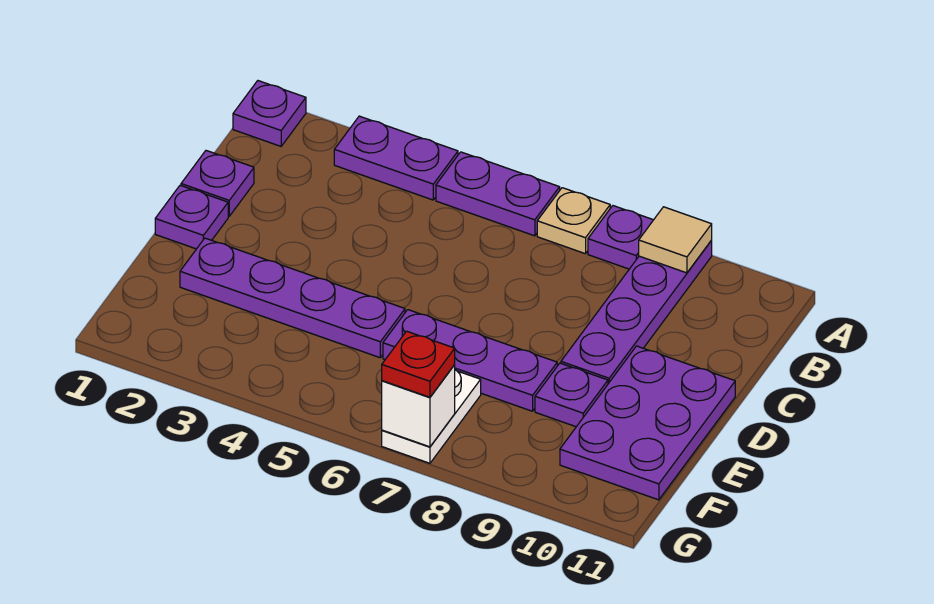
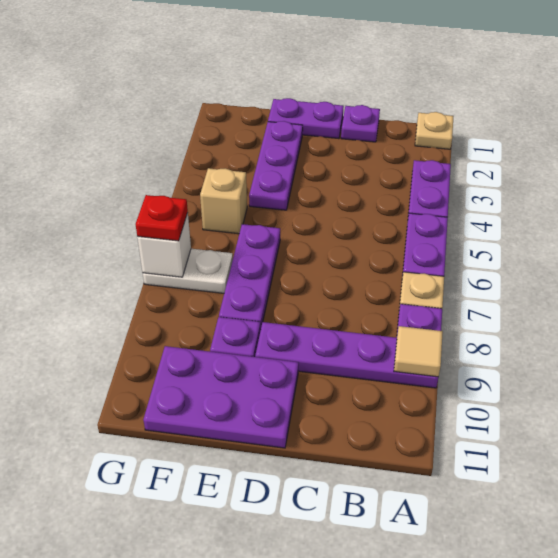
purple plate A1 level 1 -> tan plate A1 level 1
purple plate D1 level 1 -> purple plate D1:E1 level 1
purple plate E2:E5 level 1 -> purple plate E2:E4 level 1
none -> tan brick F5 level 1

